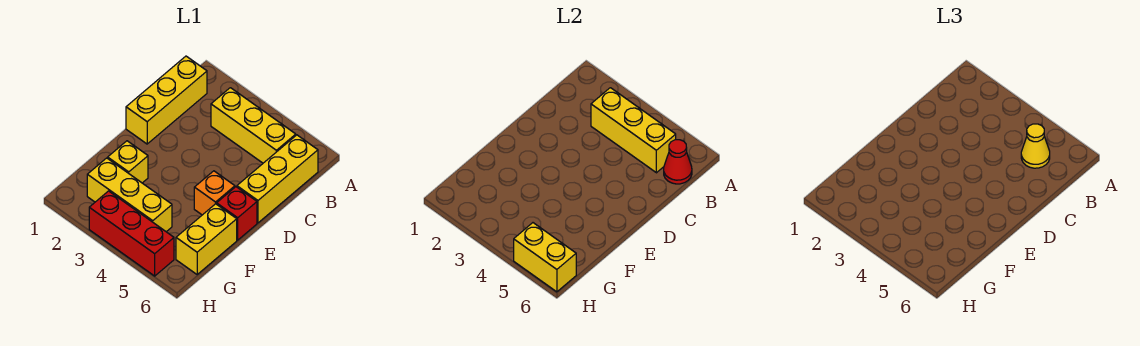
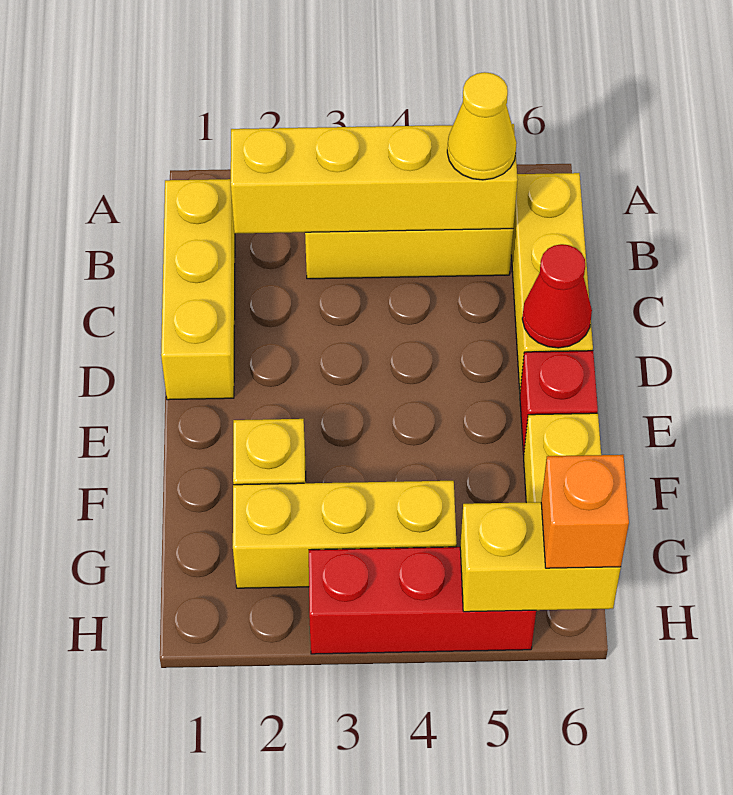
yellow brick B3:B5 level 2 -> yellow brick B2:B5 level 2
red cone B6 level 2 -> red cone D6 level 2
orange brick E5 level 1 -> orange brick H6 level 3

